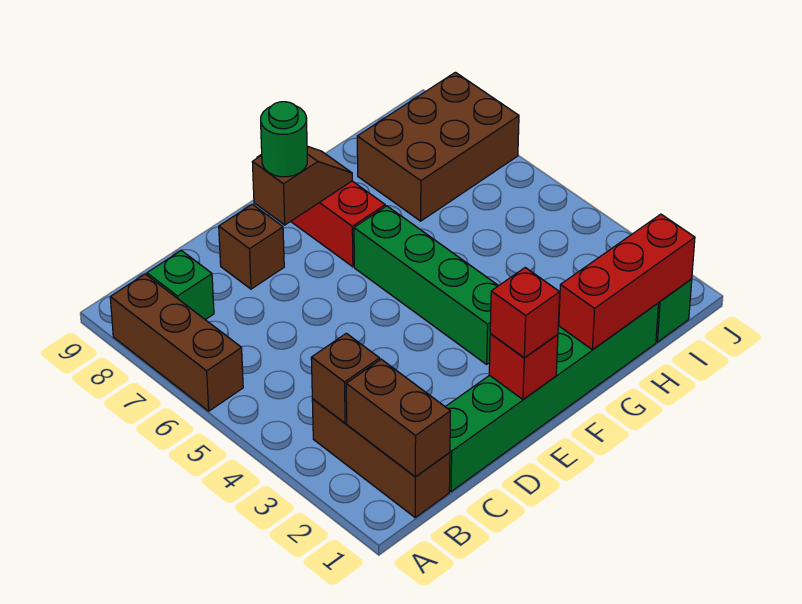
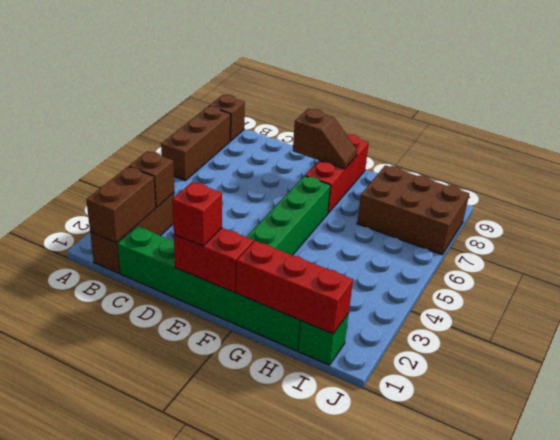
green brick B8 level 1 -> none
brown brick D8 level 1 -> brown brick A9 level 1
red brick E1 level 2 -> red brick E1:F1 level 2
green round brick E8 level 3 -> none

